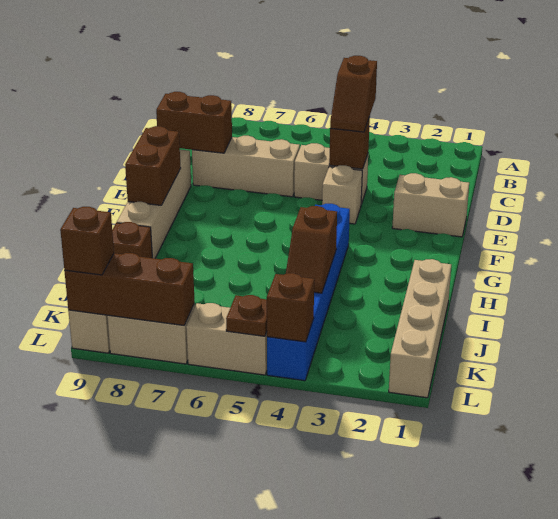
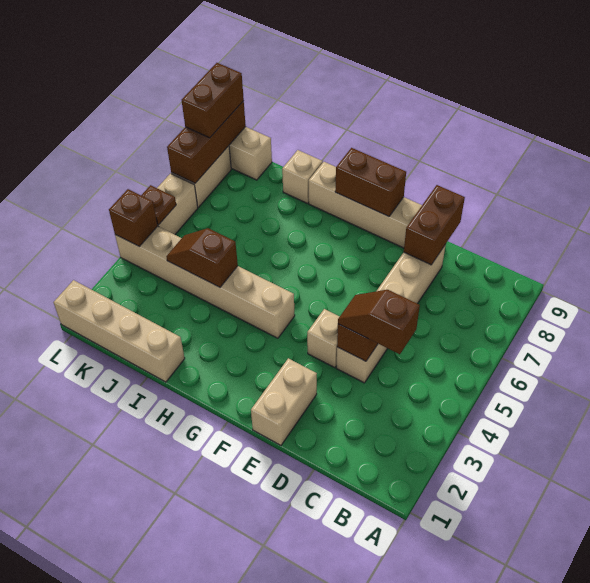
blue brick G4:L4 level 1 -> tan brick G4:L4 level 1
brown brick I9 level 1 -> tan brick I9 level 1
brown brick L9 level 3 -> brown brick L8:L9 level 3

